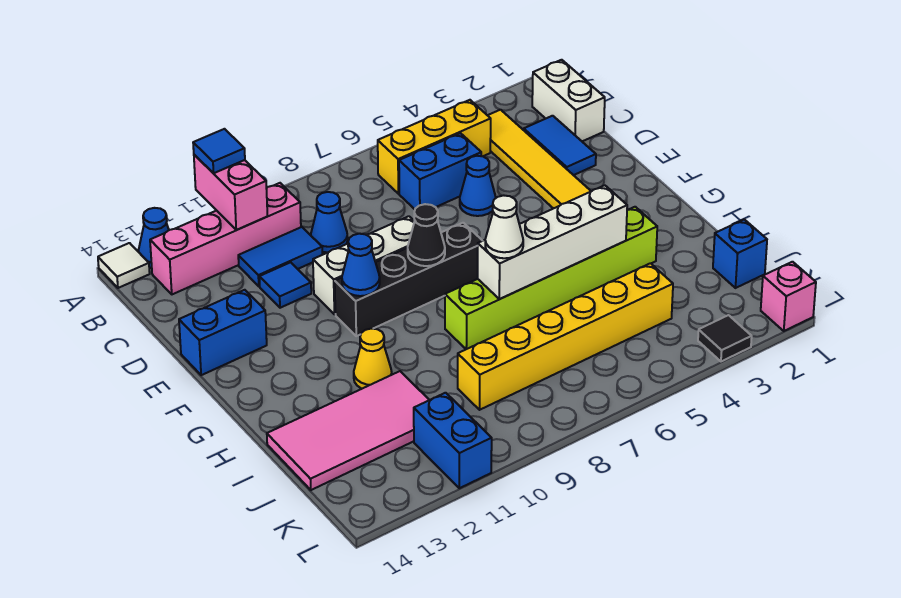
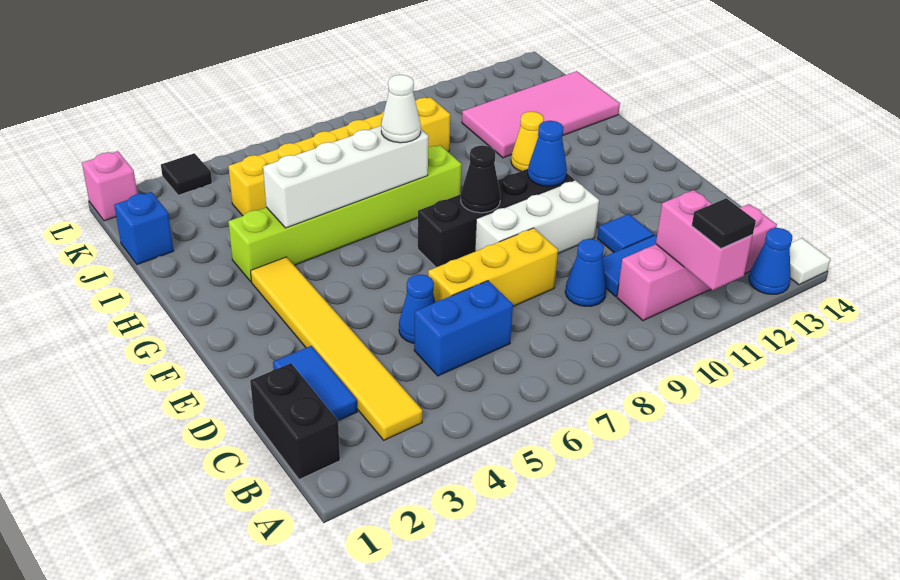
blue tile A11 level 3 -> black tile A11 level 3
white brick B1:C1 level 1 -> black brick B1:C1 level 1
yellow brick B4:B6 level 1 -> yellow brick D6:D8 level 1
blue brick E13:E14 level 1 -> none
blue brick K11:L11 level 1 -> none

